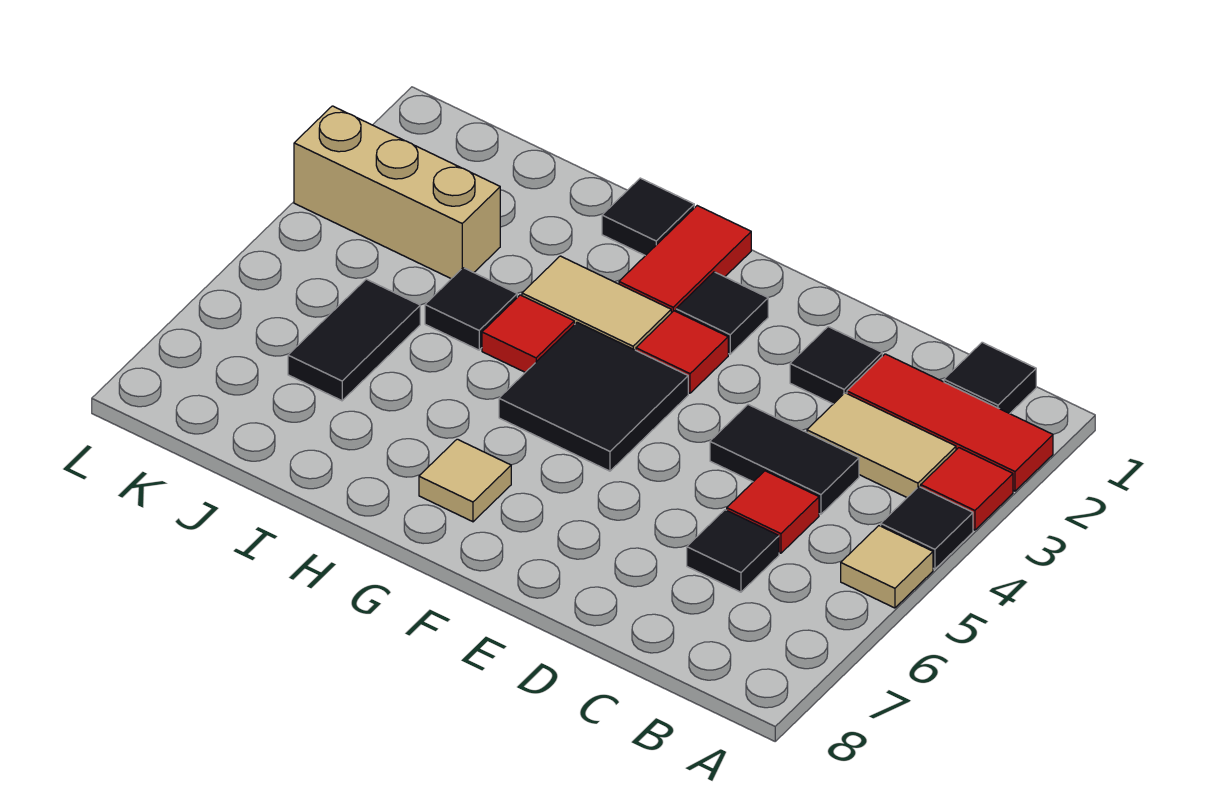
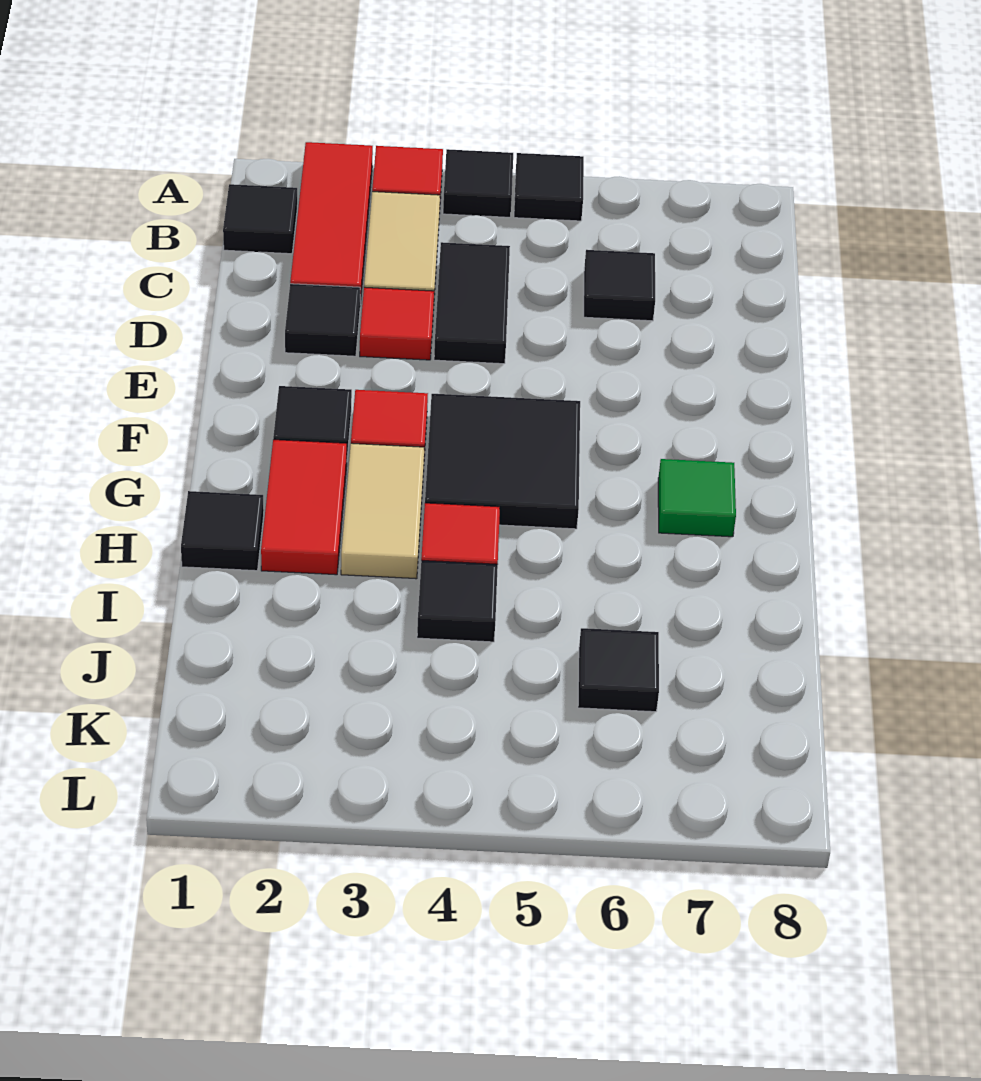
tan tile A5 level 1 -> black tile A5 level 1
red tile C5 level 1 -> red tile D3 level 1
red tile G1:G2 level 1 -> red tile G2:H2 level 1
tan tile G7 level 1 -> green tile G7 level 1
tan brick J3:L3 level 1 -> none
black tile J5:J6 level 1 -> black tile J6 level 1

